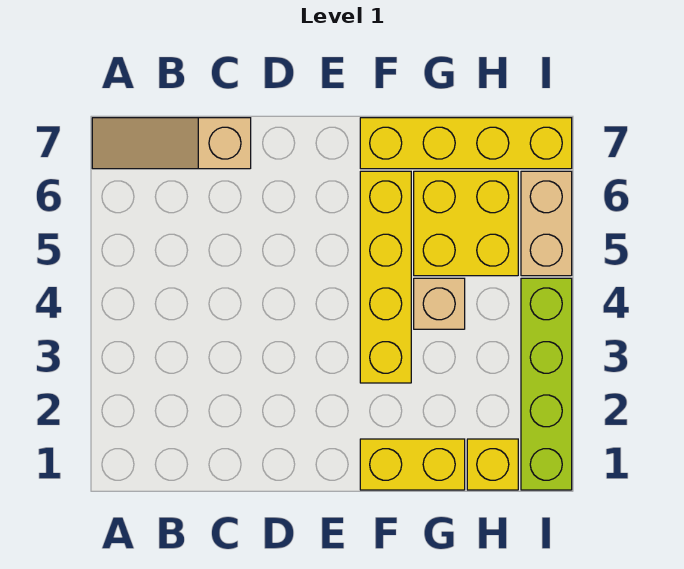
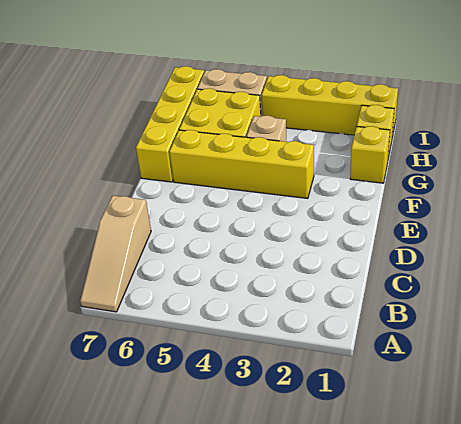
yellow brick F1:G1 level 1 -> yellow brick G1 level 1
lime brick I1:I4 level 1 -> yellow brick I1:I4 level 1

